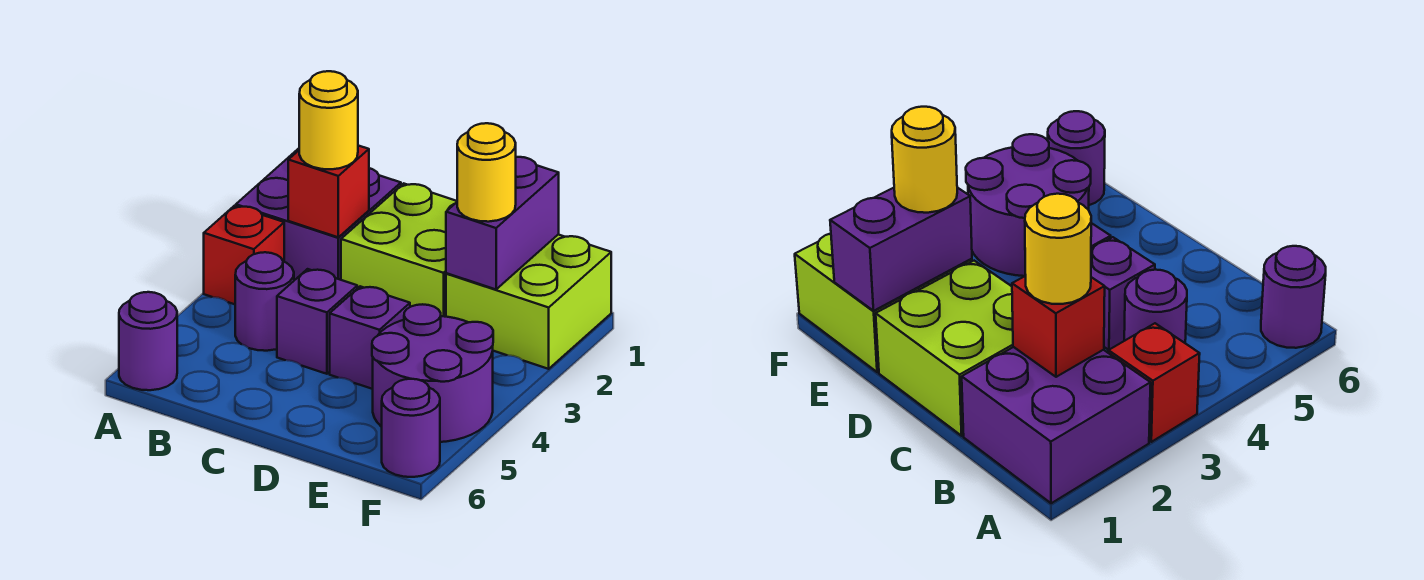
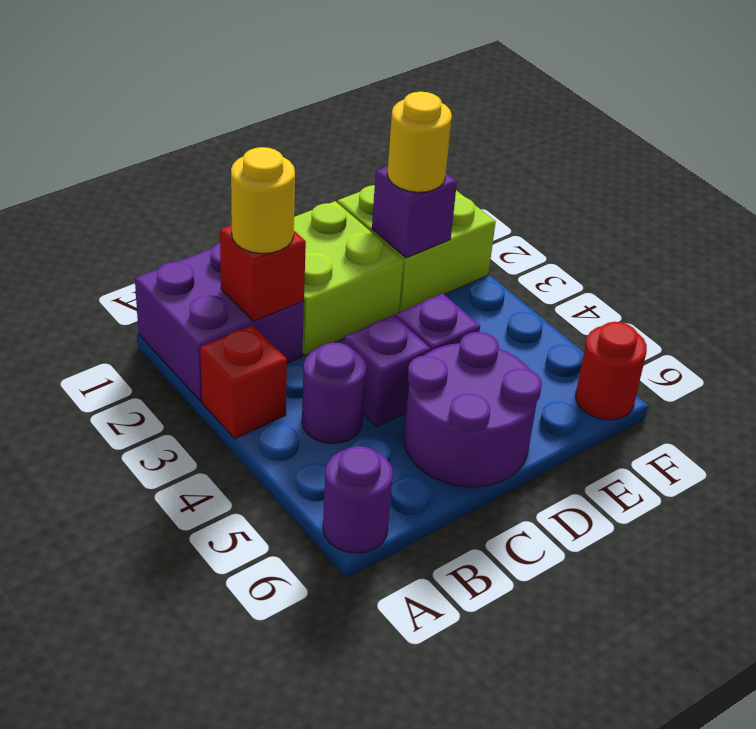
purple brick E1:E2 level 2 -> purple brick E2 level 2
purple round brick E4:F5 level 1 -> purple round brick C5:D6 level 1
purple round brick F6 level 1 -> red round brick F6 level 1

